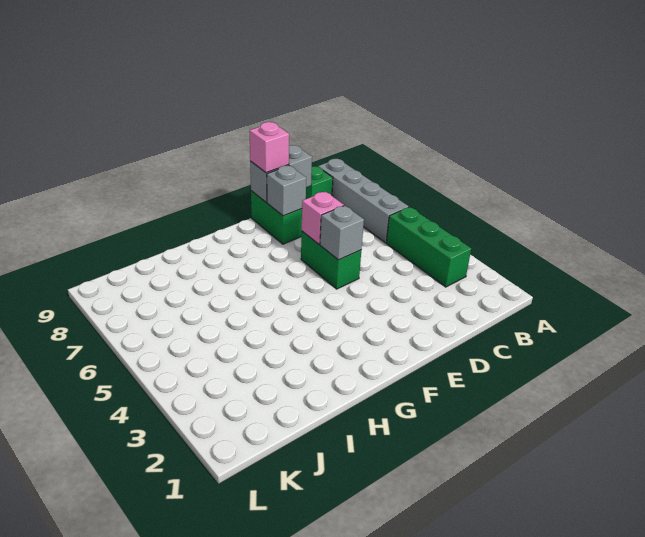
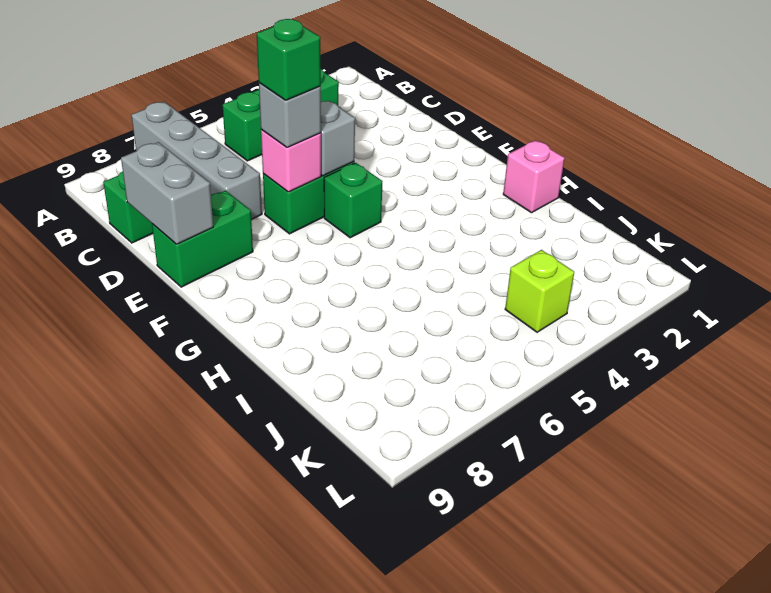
grey brick B6:B9 level 1 -> grey brick A7:D7 level 1
none -> green brick E6 level 4
grey brick E8 level 2 -> grey brick E6 level 3
pink brick E9 level 3 -> pink brick H1 level 1
none -> green brick F5 level 1
none -> lime brick K4 level 1

